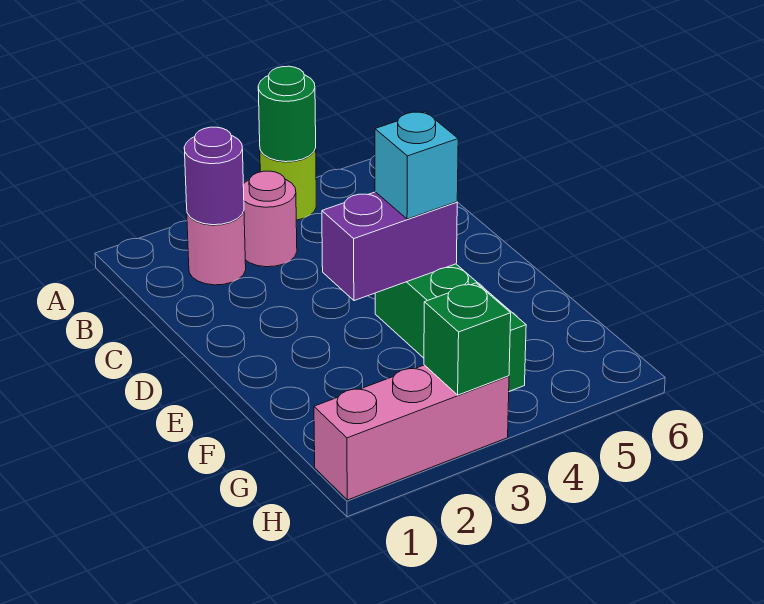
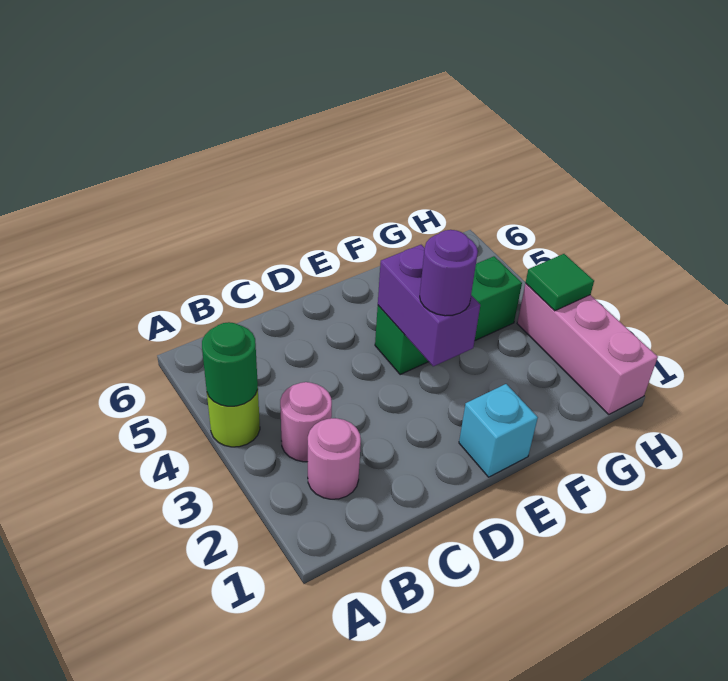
purple round brick B2 level 2 -> purple round brick E3 level 3
cyan brick E4 level 3 -> cyan brick E1 level 1
green brick H3 level 2 -> green tile H3 level 2

